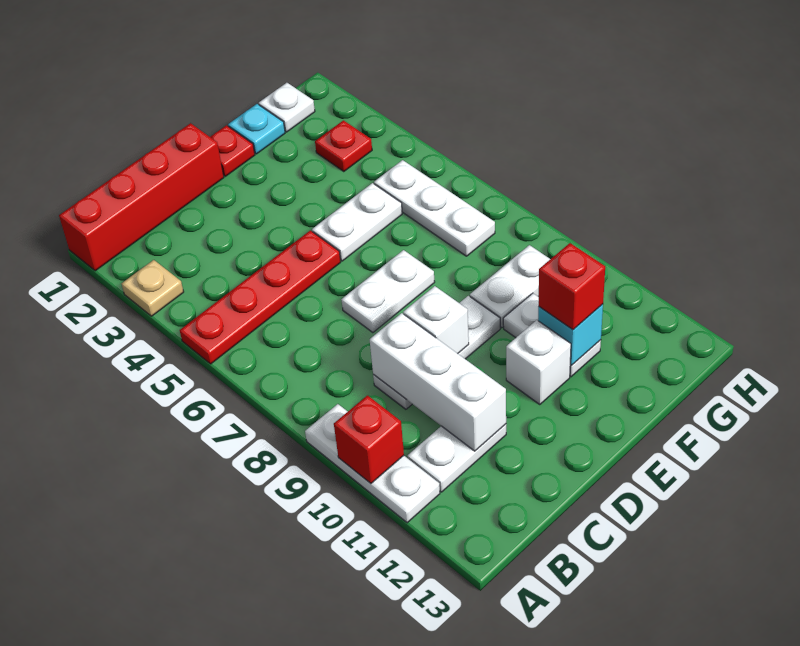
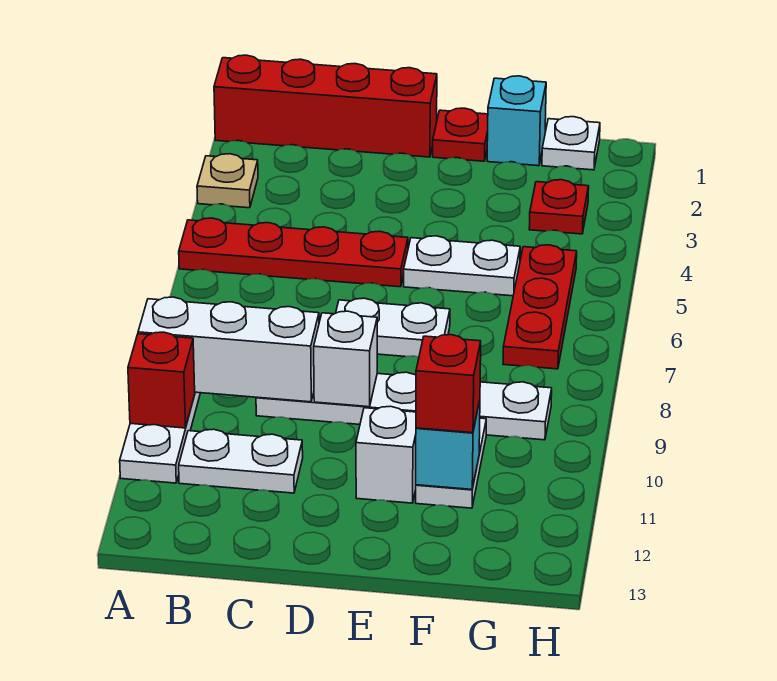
white brick C9:C11 level 2 -> white brick A9:C9 level 2
cyan plate F1 level 1 -> cyan brick F1 level 1
white plate G5:G7 level 1 -> red plate G5:G7 level 1

